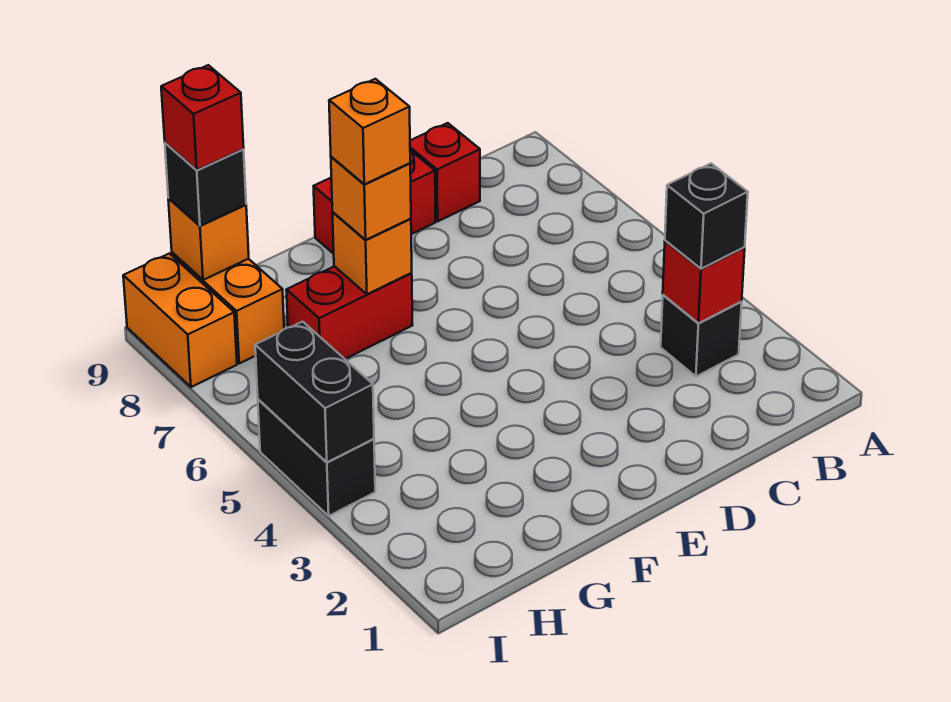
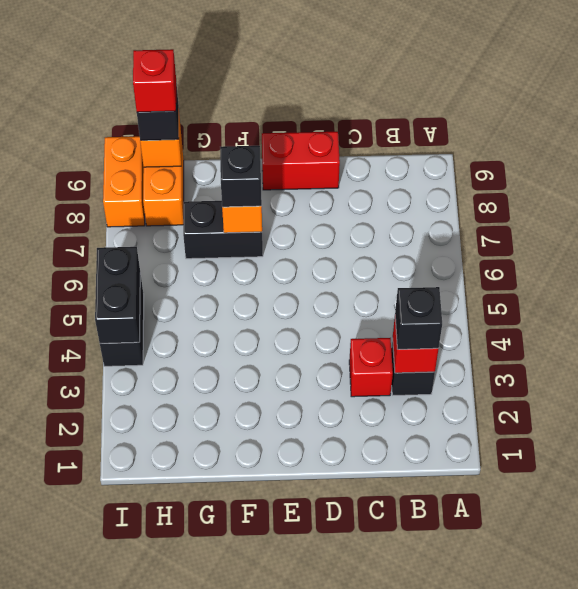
red brick C9 level 1 -> red brick C3 level 1
red brick F7:G7 level 1 -> black brick F7:G7 level 1
orange brick F7 level 3 -> black brick F7 level 3
orange brick F7 level 4 -> none

